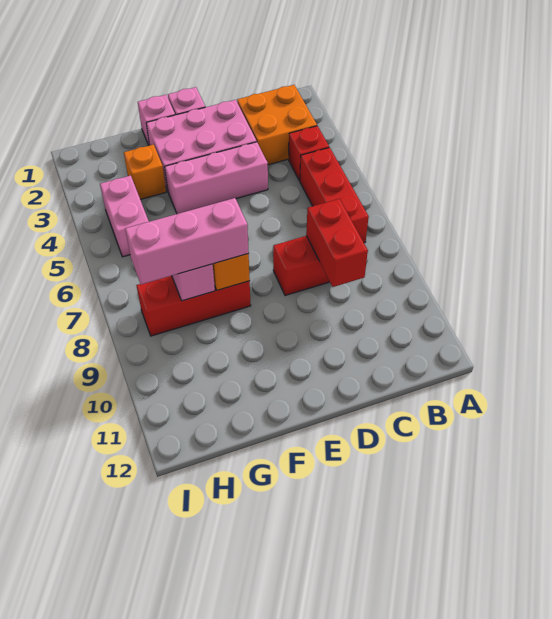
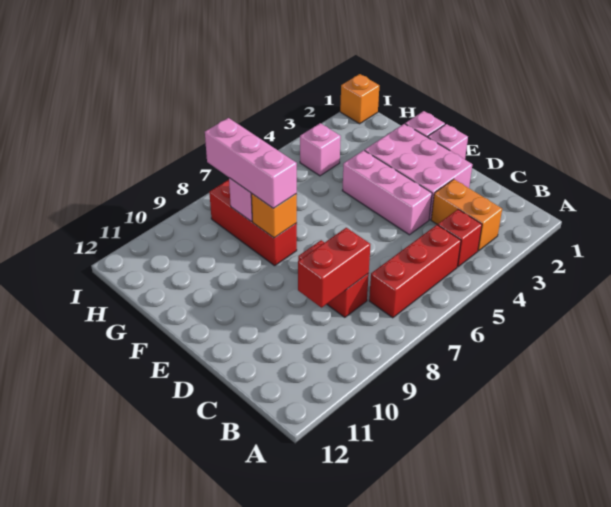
orange brick B2:C3 level 1 -> orange brick B3:C3 level 1
orange brick G3 level 1 -> orange brick I1 level 1
pink brick H4:H5 level 1 -> pink brick H4 level 1

